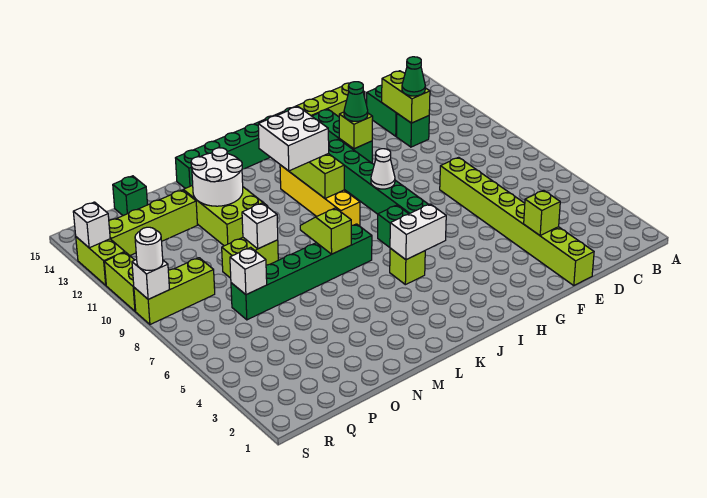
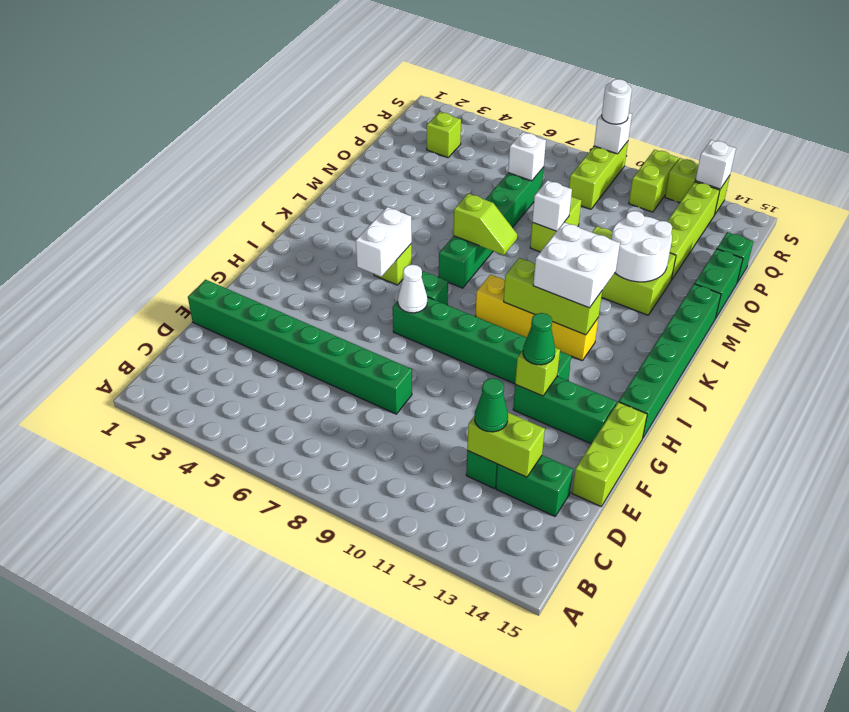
lime brick E1:E8 level 1 -> green brick E1:E8 level 1
lime brick E3 level 2 -> lime brick Q3 level 1
white cone H9 level 2 -> white cone H7 level 2
none -> green brick N15:O15 level 1
lime brick S10:S11 level 1 -> lime brick R11:S11 level 1

